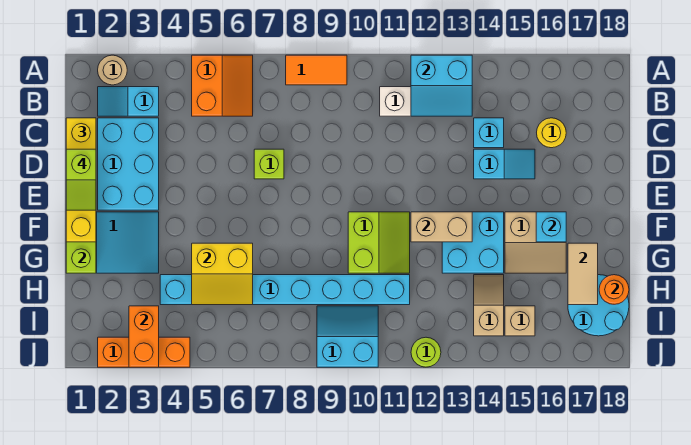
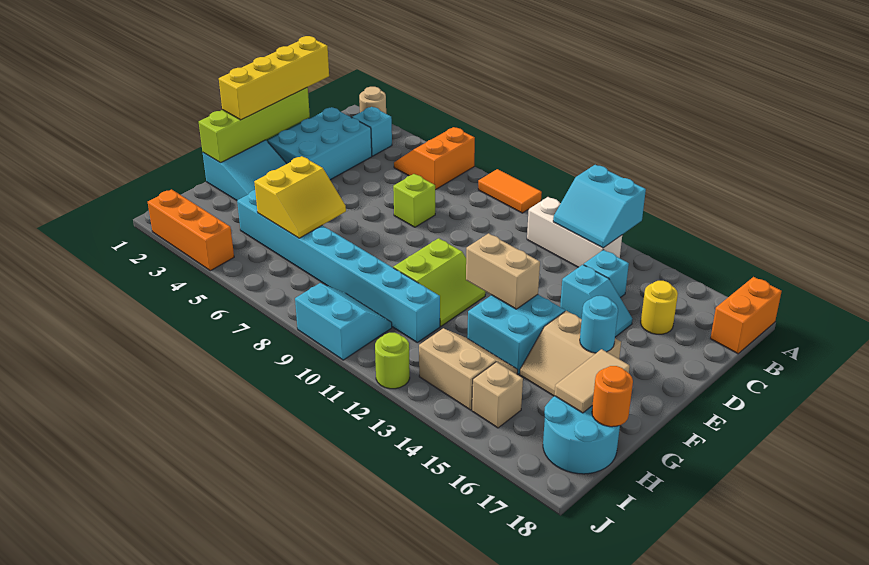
orange slope A5:B6 level 1 top 5 -> orange slope A5:B6 level 1 top 6
lime slope D1:E1 level 4 top D -> none
cyan brick F16 level 2 -> cyan round brick F16 level 2
yellow slope G5:H6 level 2 top G -> yellow slope G5:H6 level 2 top 5
tan slope H14:I14 level 1 top I -> tan slope H13:I14 level 1 top I
orange brick I3:J3 level 2 -> orange brick A18:B18 level 1

